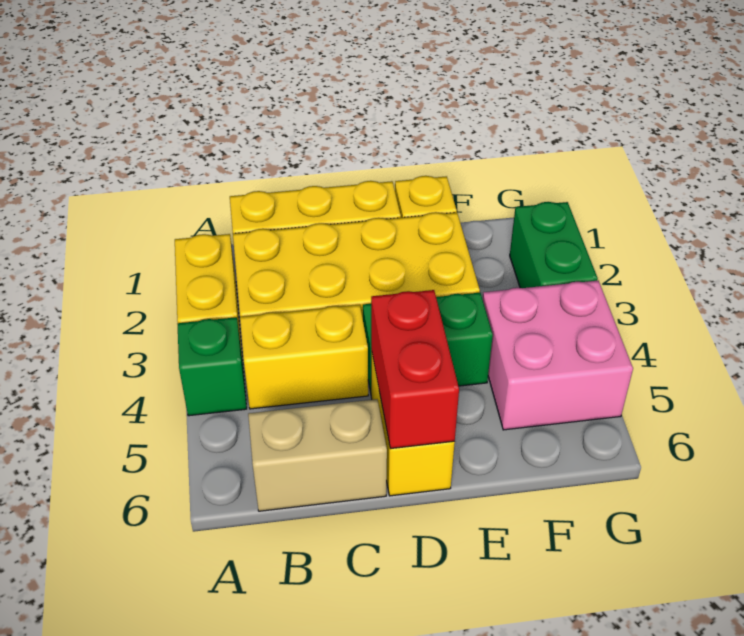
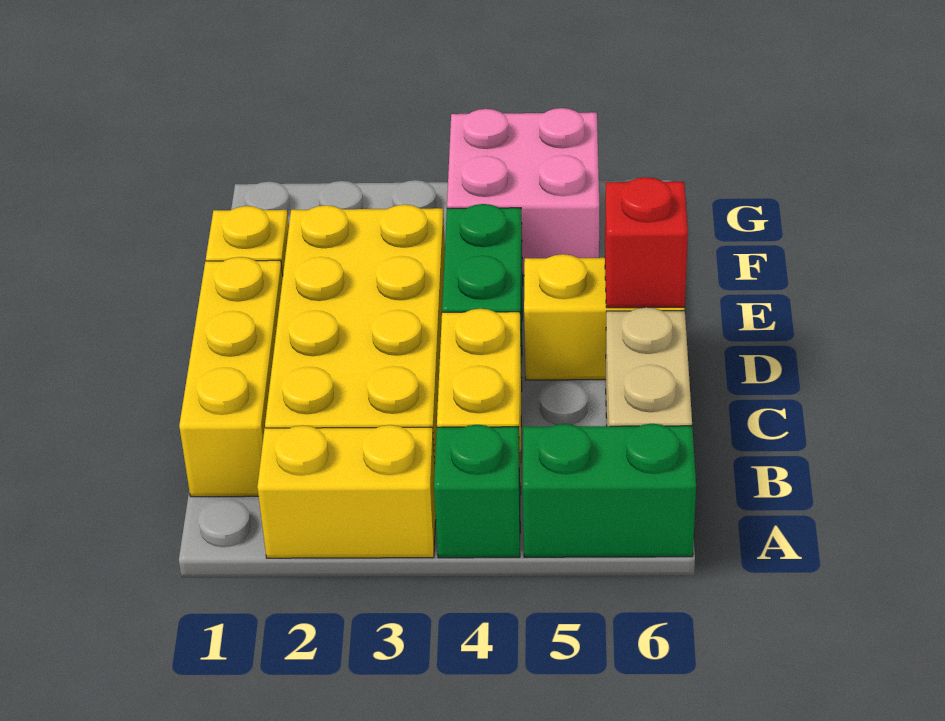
red brick D5:D6 level 2 -> red brick D6 level 2
green brick G2:G3 level 1 -> green brick A5:A6 level 1

